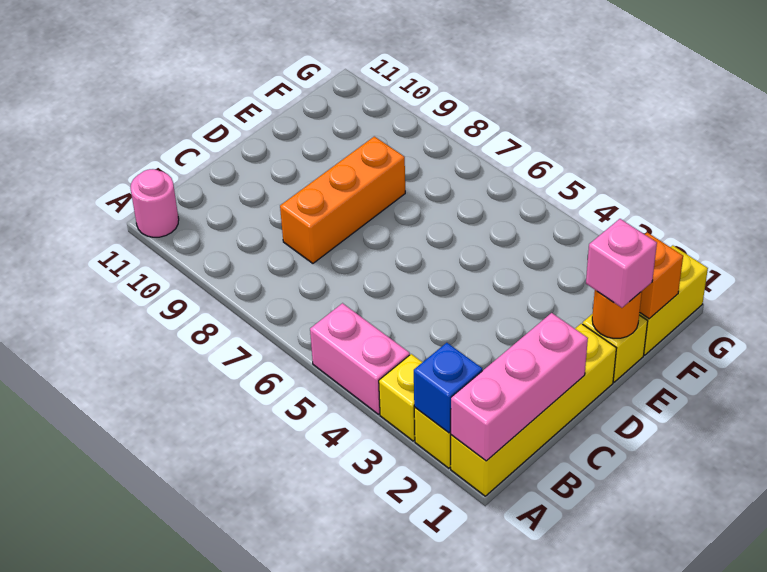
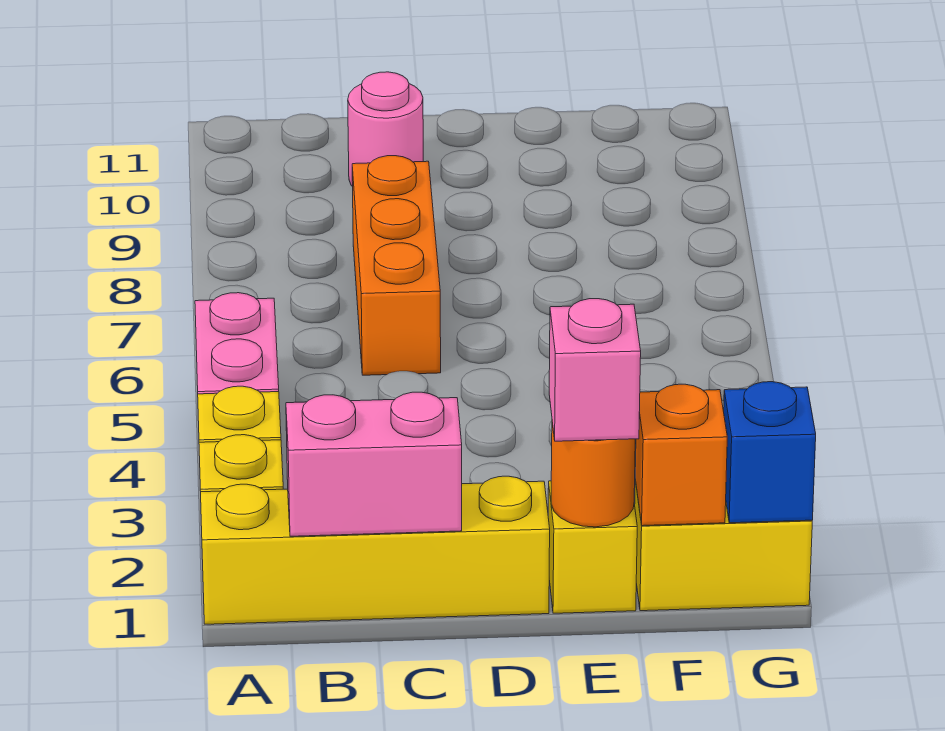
pink brick A1:C1 level 2 -> pink brick B1:C1 level 2
blue brick A2 level 2 -> blue brick G1 level 2
pink round brick A11 level 1 -> pink round brick C10 level 1
orange brick C8:E8 level 1 -> orange brick C6:C8 level 1

